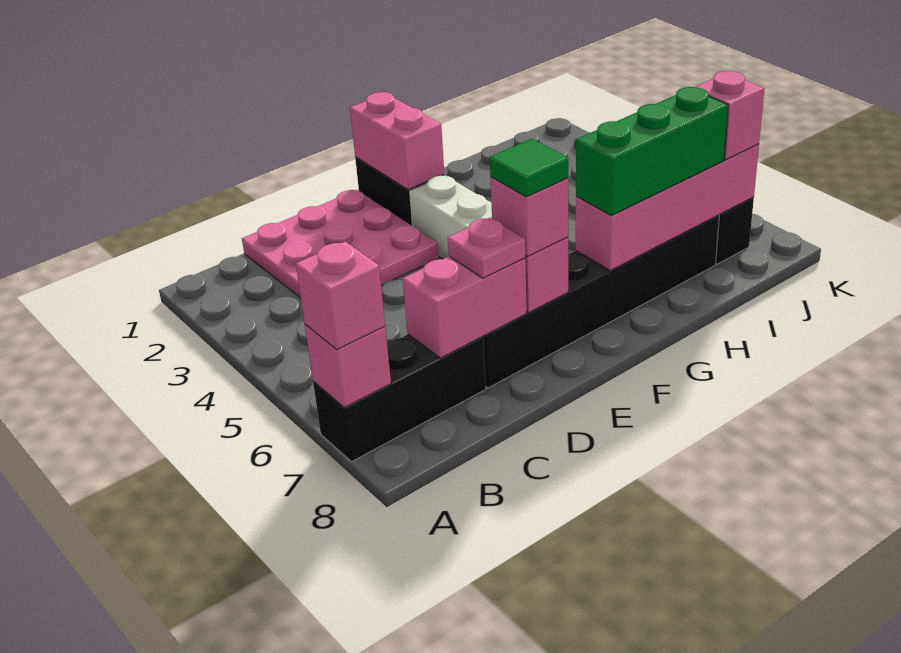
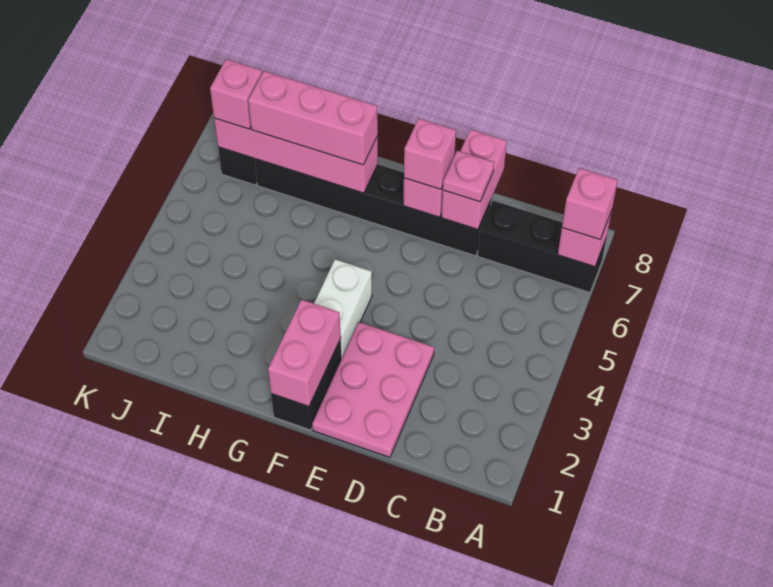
pink plate C1:E3 level 1 -> pink plate D1:E3 level 1
pink brick C7:D7 level 2 -> pink brick D7:D8 level 2
green tile E7 level 4 -> none
green brick G7:I7 level 3 -> pink brick G7:I7 level 3

